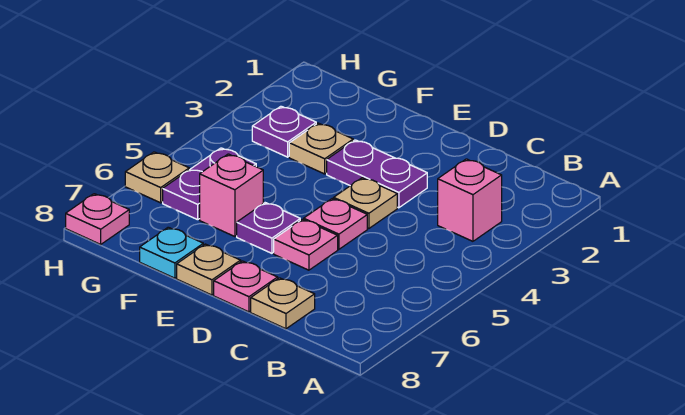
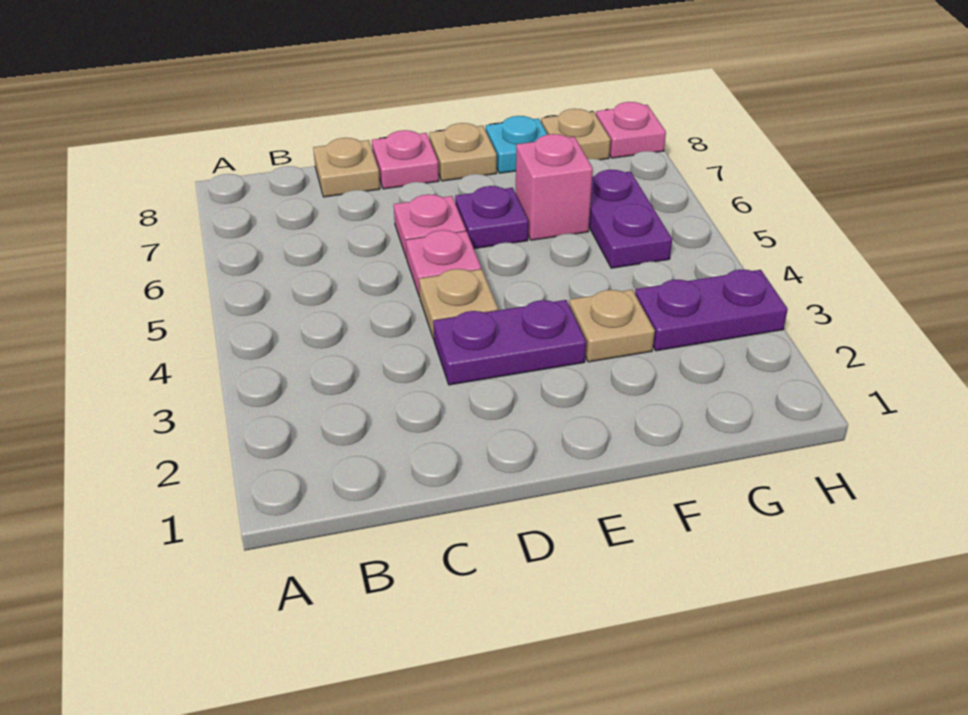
pink brick B3 level 1 -> none
purple plate G3 level 1 -> purple plate G3:H3 level 1
tan plate H6 level 1 -> tan plate G8 level 1

